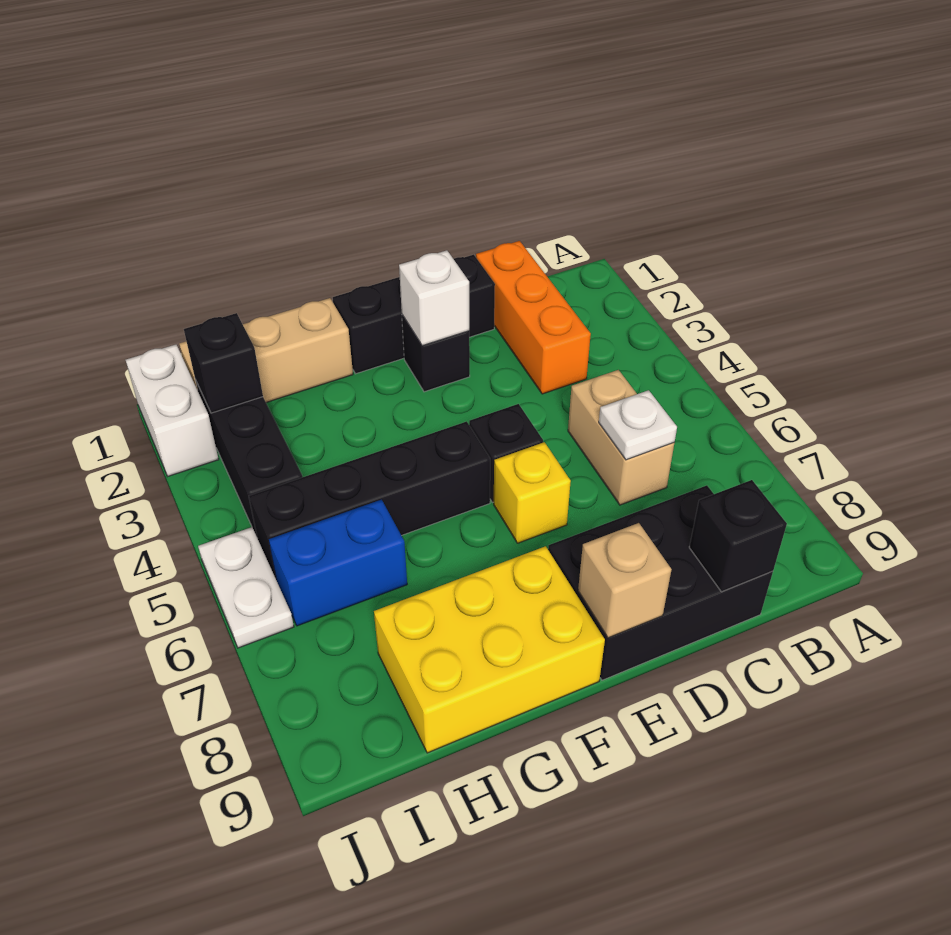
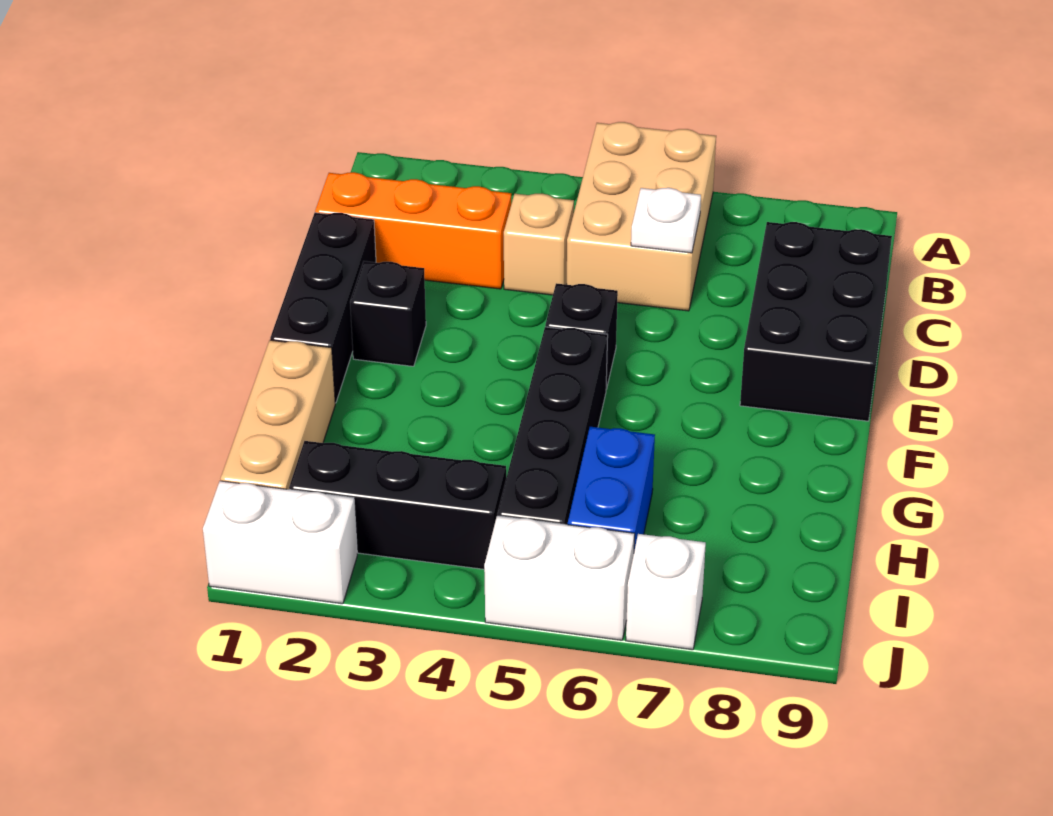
tan brick C5:C6 level 1 -> tan brick A5:C6 level 1
black brick C9 level 2 -> none
white brick E2 level 2 -> white brick J7 level 1
yellow brick E6 level 1 -> none
tan brick E9 level 2 -> tan brick C4 level 1
yellow brick F8:H9 level 1 -> none
black brick I2 level 2 -> none
white plate J5:J6 level 1 -> white brick J5:J6 level 1

